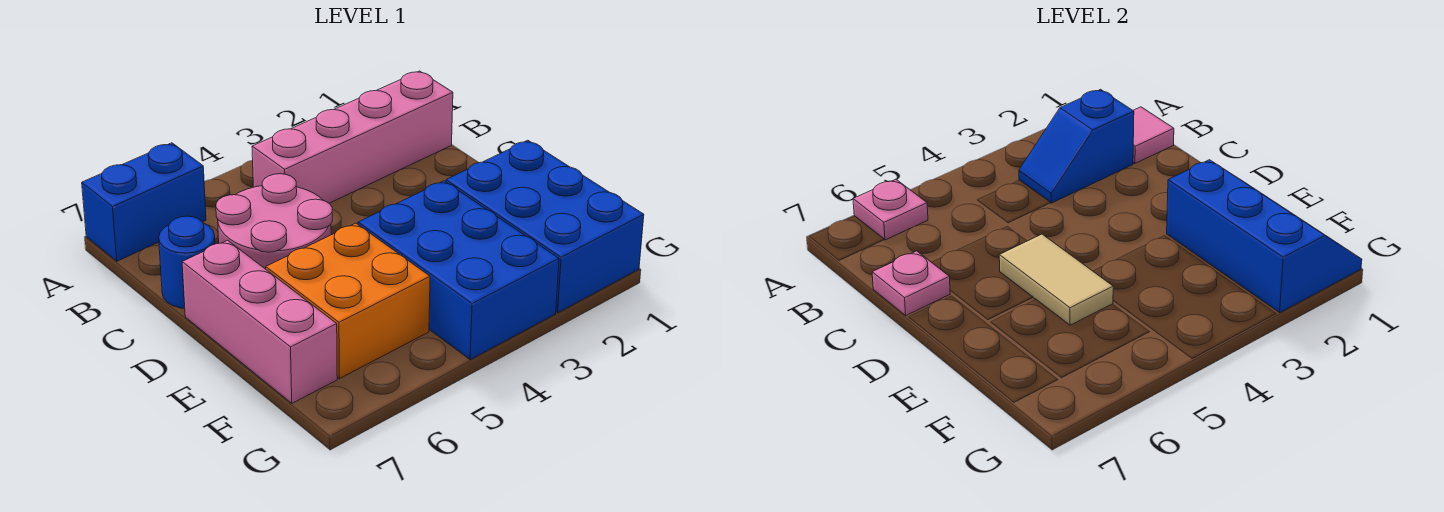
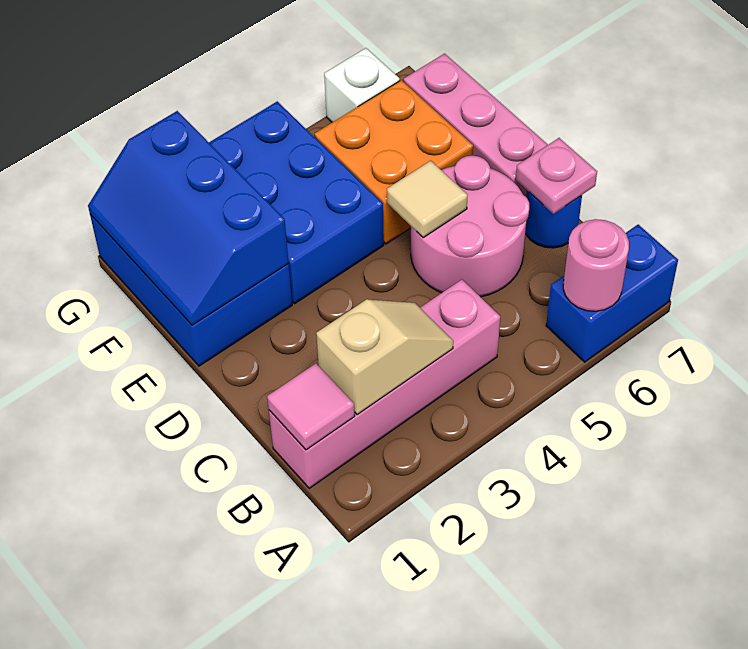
pink plate A6 level 2 -> pink round brick A6 level 2
blue slope B2:B3 level 2 top 2 -> tan slope B2:B3 level 2 top 2
tan tile D5:E5 level 2 -> tan tile D5 level 2
none -> white brick G6 level 1

